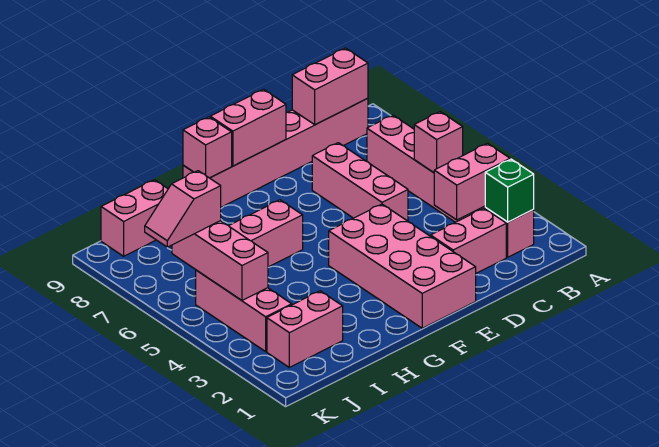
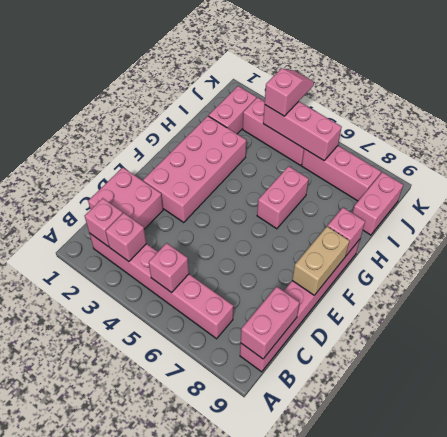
green brick B2 level 2 -> pink brick B2 level 2
pink brick B3:C3 level 2 -> pink brick B3 level 2
pink brick C2:D2 level 1 -> pink brick C1:D2 level 1
pink brick D5:D7 level 1 -> pink brick J6:J8 level 1
pink brick E1:F4 level 1 -> pink brick E2:H3 level 1
pink brick E9:F9 level 2 -> tan brick E9:F9 level 2
pink slope J6:K6 level 3 top J -> pink slope J4:K4 level 3 top J

